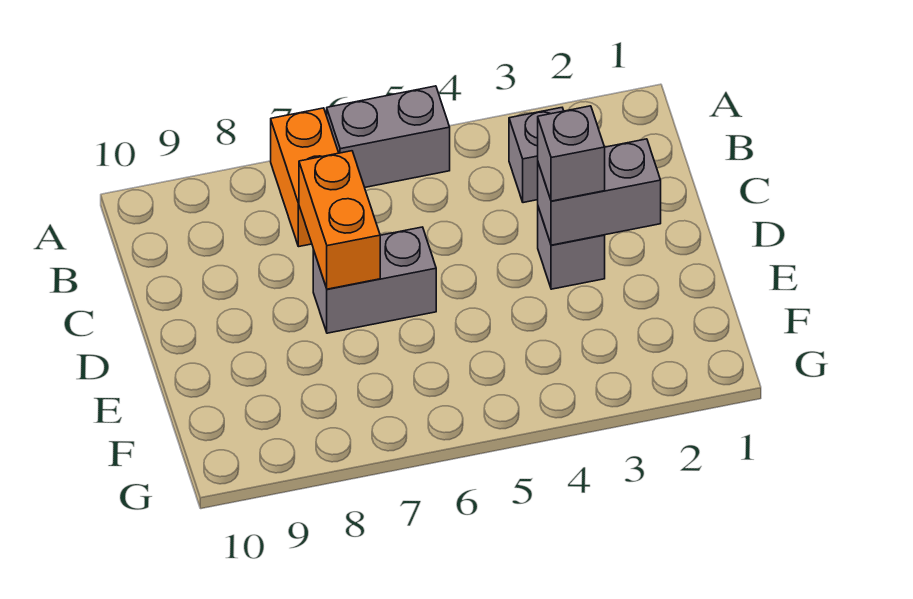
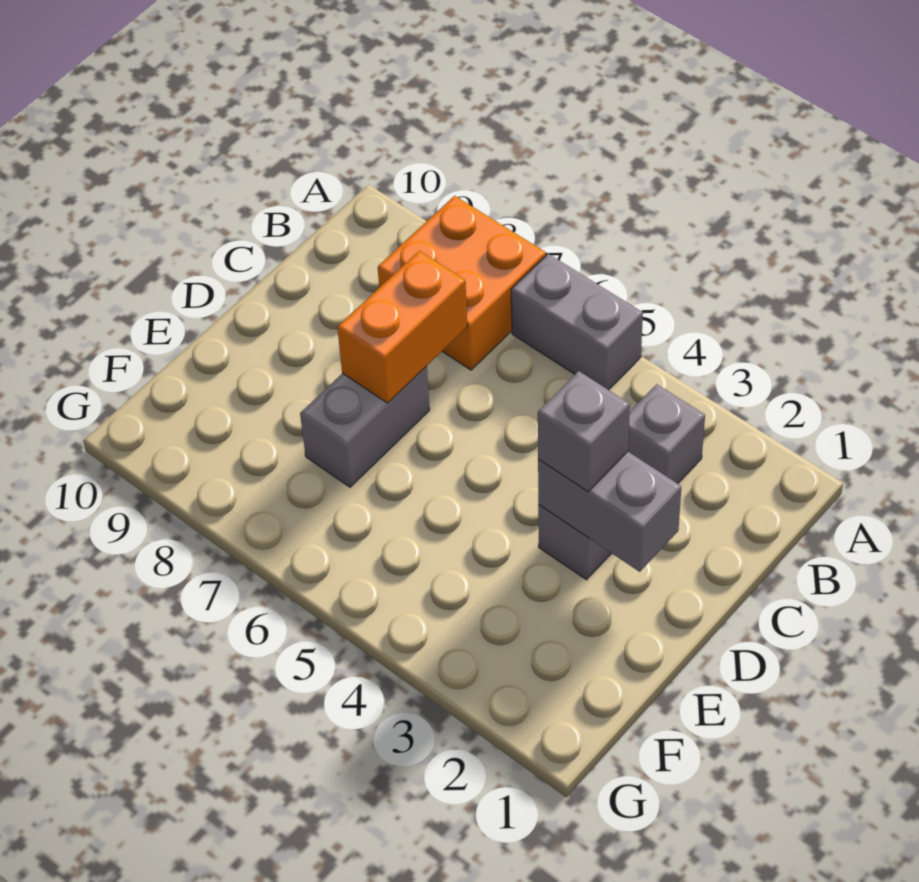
orange brick A7:B7 level 1 -> orange brick A7:B8 level 1
grey brick D6:D7 level 1 -> grey brick D7:E7 level 1

